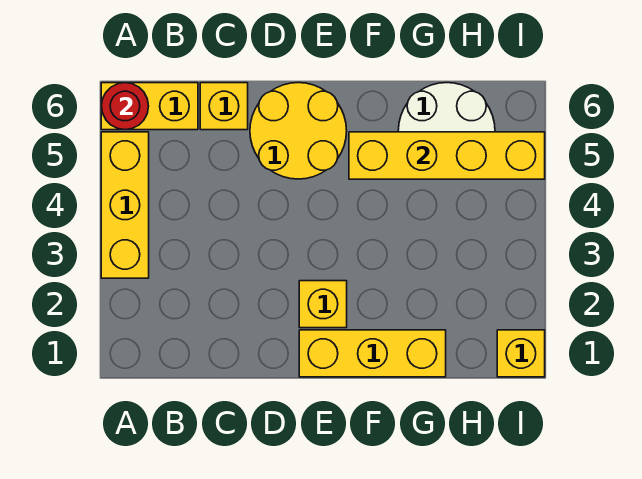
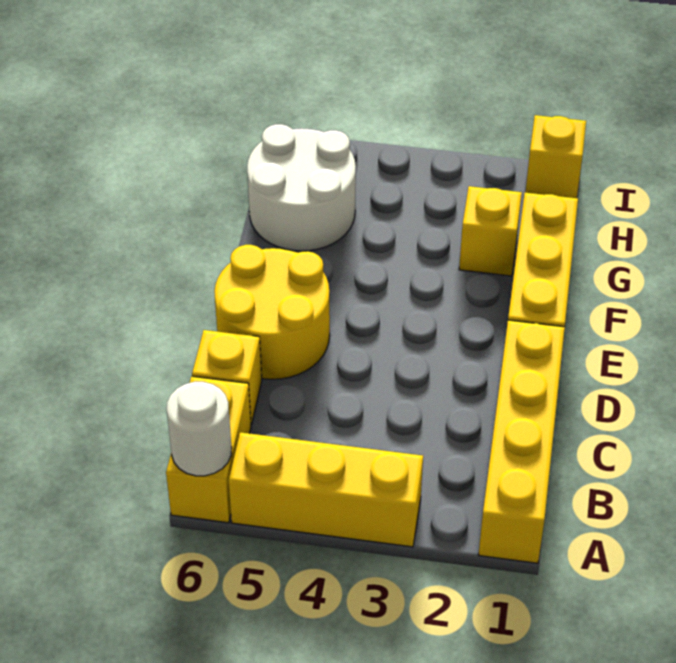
red round brick A6 level 2 -> white round brick A6 level 2
yellow brick E2 level 1 -> yellow brick G2 level 1
yellow brick F5:I5 level 2 -> yellow brick A1:D1 level 1

